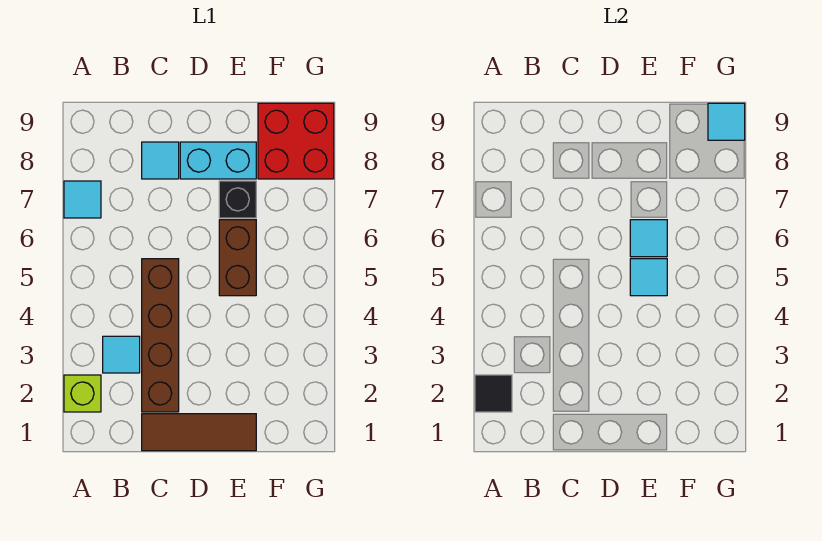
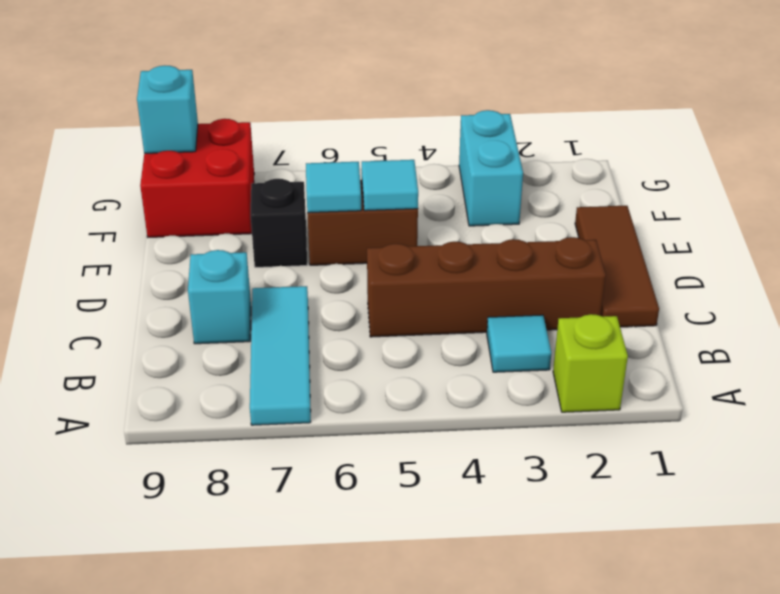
black tile A2 level 2 -> none
cyan tile A7 level 1 -> cyan tile A7:C7 level 1
cyan tile C8 level 1 -> cyan brick C8 level 1
cyan brick D8:E8 level 1 -> cyan brick F3:G3 level 1
cyan tile G9 level 2 -> cyan brick G9 level 2

